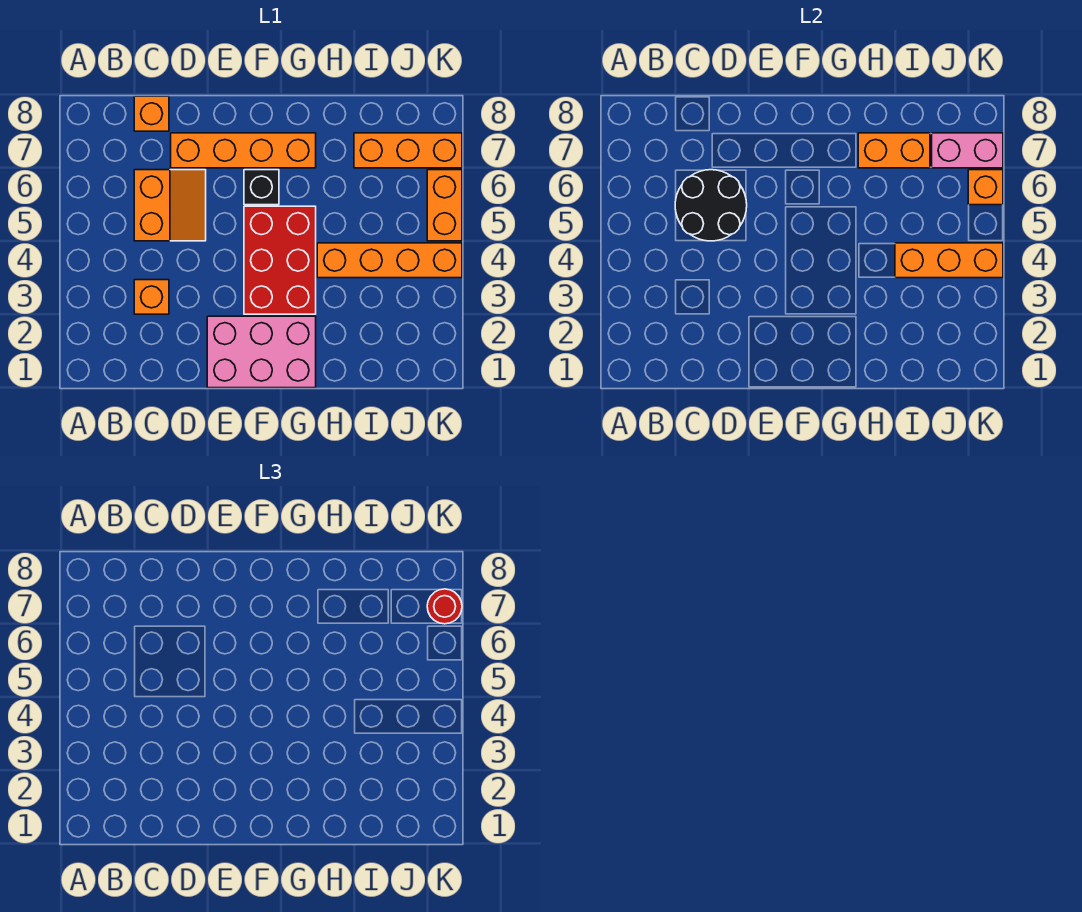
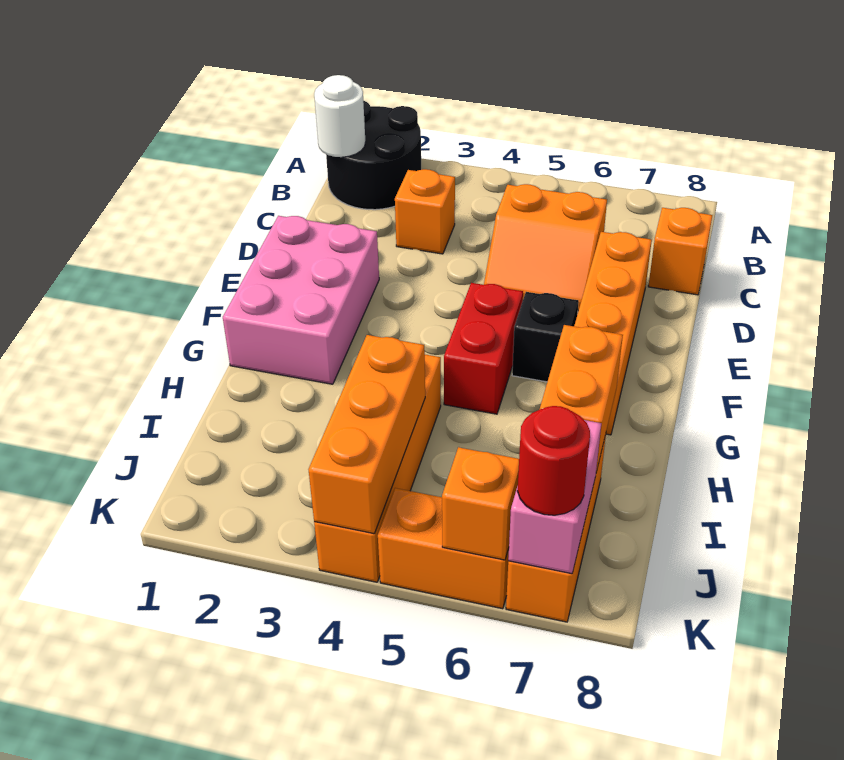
none -> white round brick B1 level 2
black round brick C5:D6 level 2 -> black round brick A1:B2 level 1
red brick F3:G5 level 1 -> red brick F5:G5 level 1

